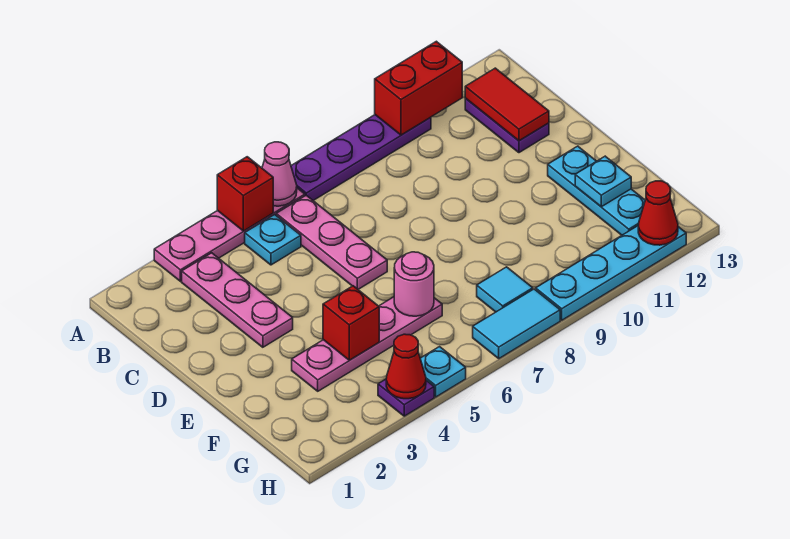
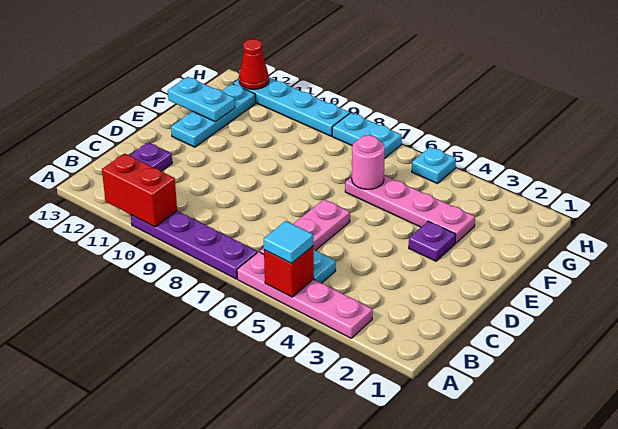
pink cone A6 level 2 -> none
pink plate B3:D3 level 1 -> none
red tile B12:C12 level 2 -> none
red brick F4 level 2 -> none
cyan plate F12 level 2 -> cyan plate F12:F13 level 2
cyan tile G8 level 1 -> cyan tile A5 level 3
purple plate H4 level 1 -> purple plate E3 level 1
red cone H4 level 2 -> none
cyan tile H7:H8 level 1 -> cyan plate H7:H8 level 1

